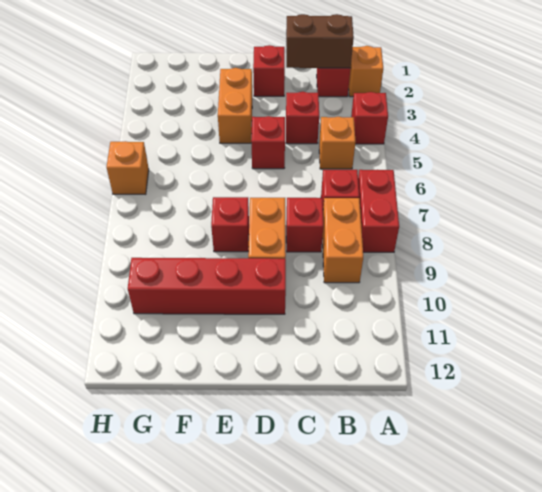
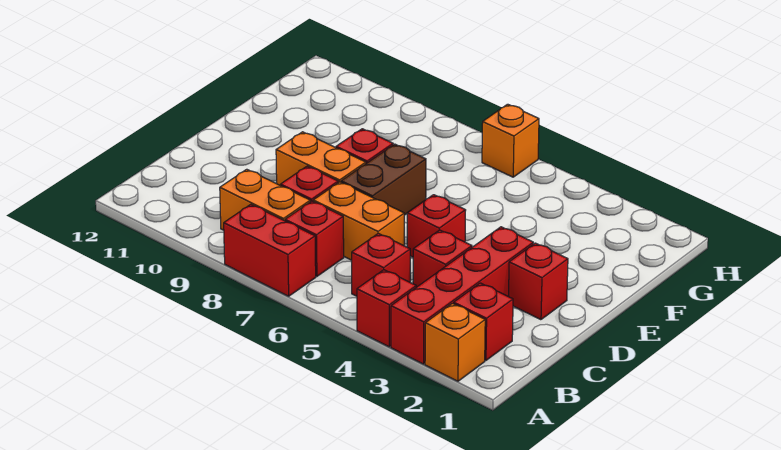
brown brick B2:C2 level 2 -> brown brick D7:E7 level 1
orange brick B5 level 1 -> red brick B5 level 1
red brick D10:G10 level 1 -> red brick A3:D3 level 1
orange brick E3:E4 level 1 -> orange brick C6:C7 level 1

